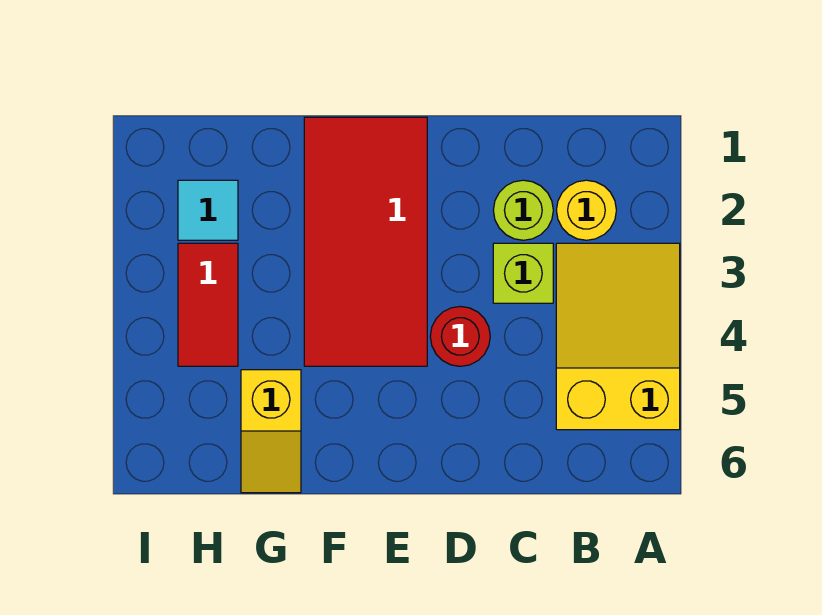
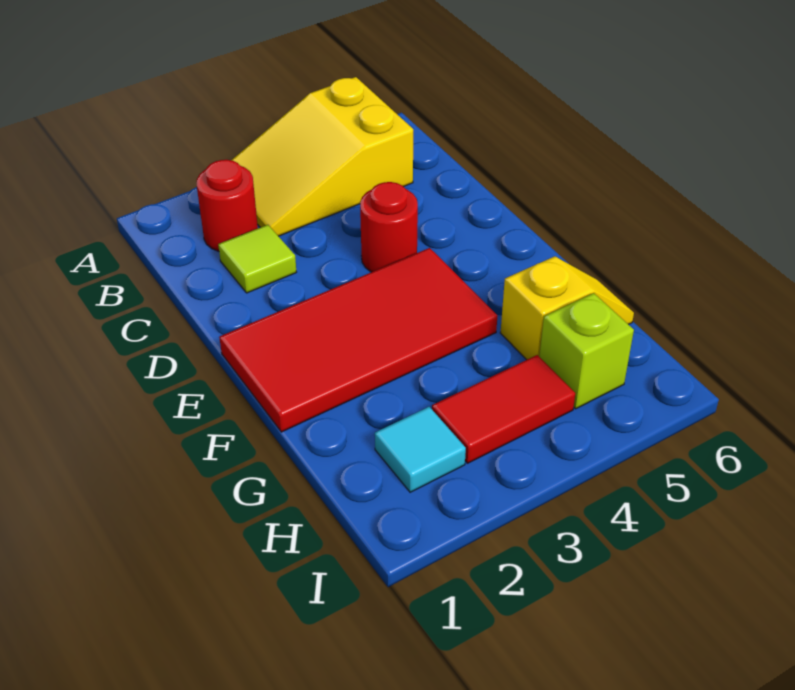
yellow round brick B2 level 1 -> red round brick B2 level 1
lime round brick C2 level 1 -> lime tile C2 level 1
lime brick C3 level 1 -> lime brick H5 level 1

